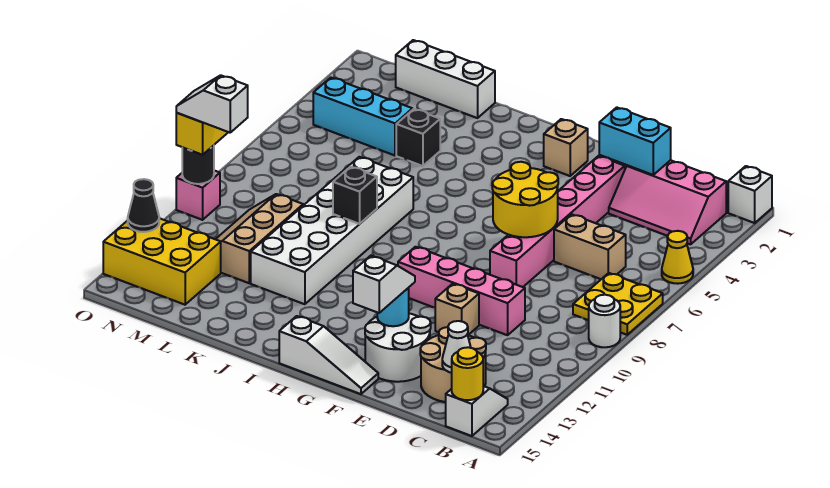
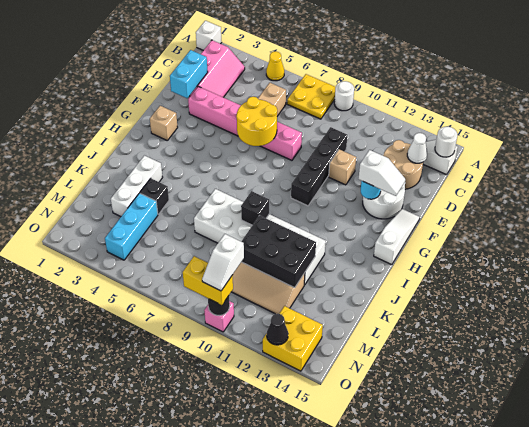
yellow round brick B15 level 2 -> white round brick B15 level 2
pink brick D10:G10 level 1 -> black brick D10:G10 level 1
white slope F13:F14 level 3 top 14 -> white slope F13:F14 level 3 top 13
white brick K1:M1 level 1 -> white brick J3:L3 level 1
none -> black brick K10:L12 level 2
yellow brick M13:O14 level 1 -> yellow brick N13:O14 level 1

